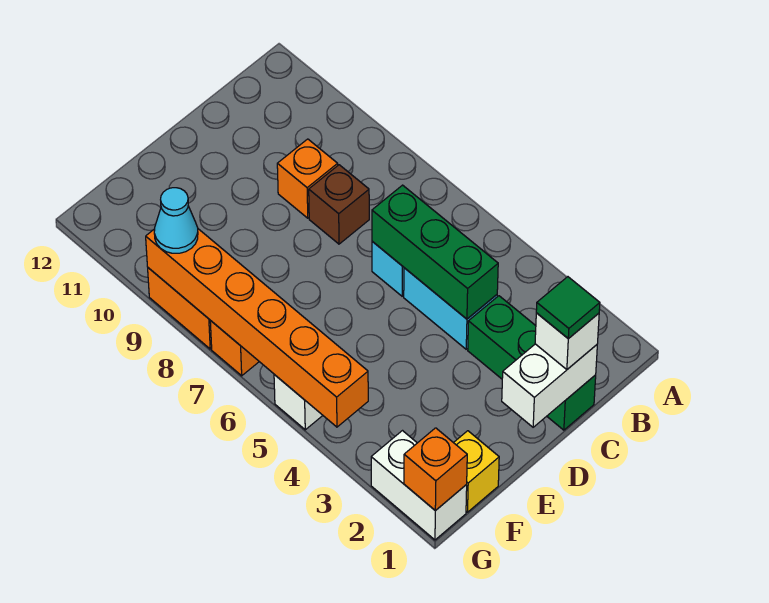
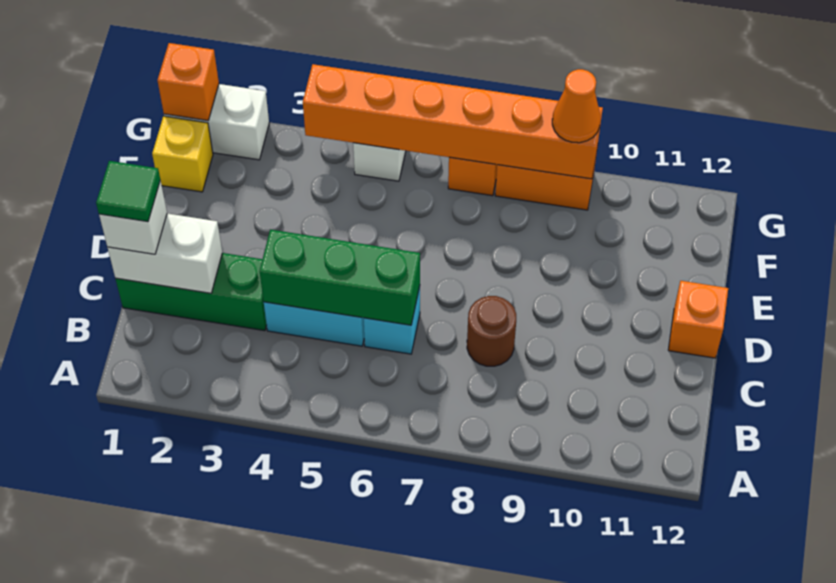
white brick C1:D1 level 2 -> white brick C1:C2 level 2
brown brick C8 level 1 -> brown round brick C8 level 1
orange brick C9 level 1 -> orange brick D12 level 1
cyan cone G9 level 3 -> orange cone G9 level 3

